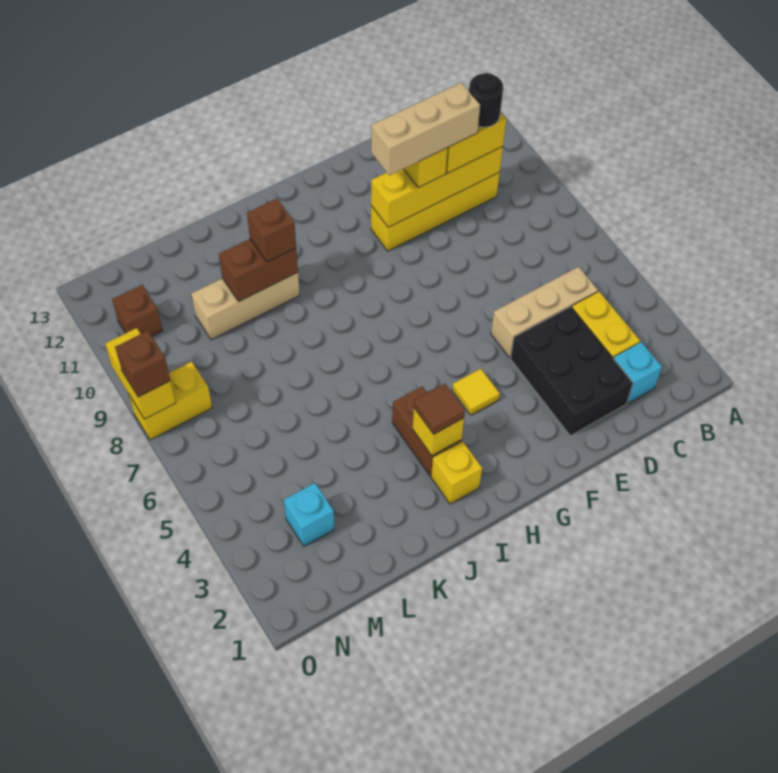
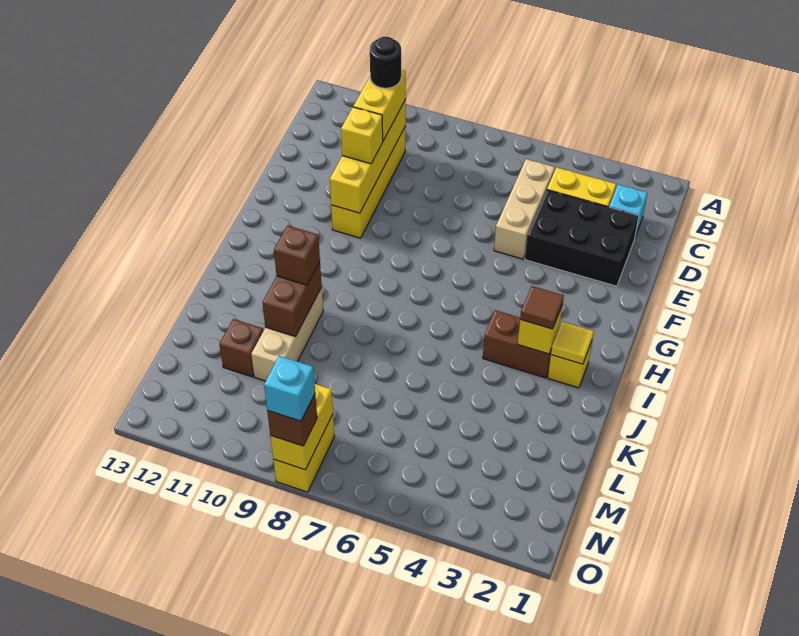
tan brick D10:F10 level 4 -> none
yellow tile G4 level 1 -> yellow tile I2 level 2
cyan brick M3 level 1 -> cyan brick O8 level 4
brown brick N11 level 1 -> brown brick L11 level 1
yellow brick O8:O9 level 2 -> yellow brick N8:O8 level 2

